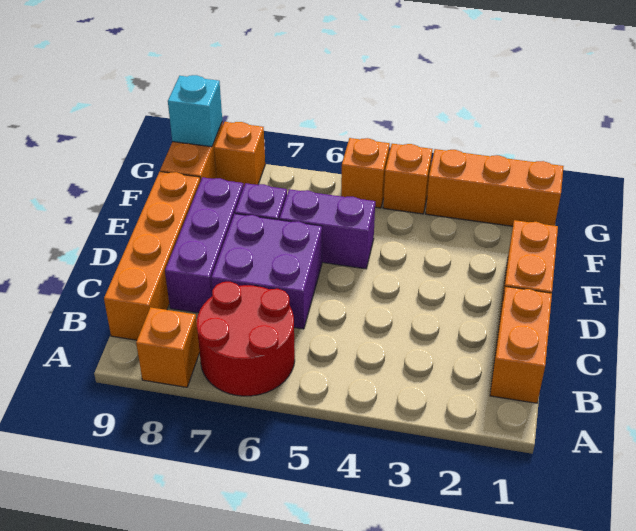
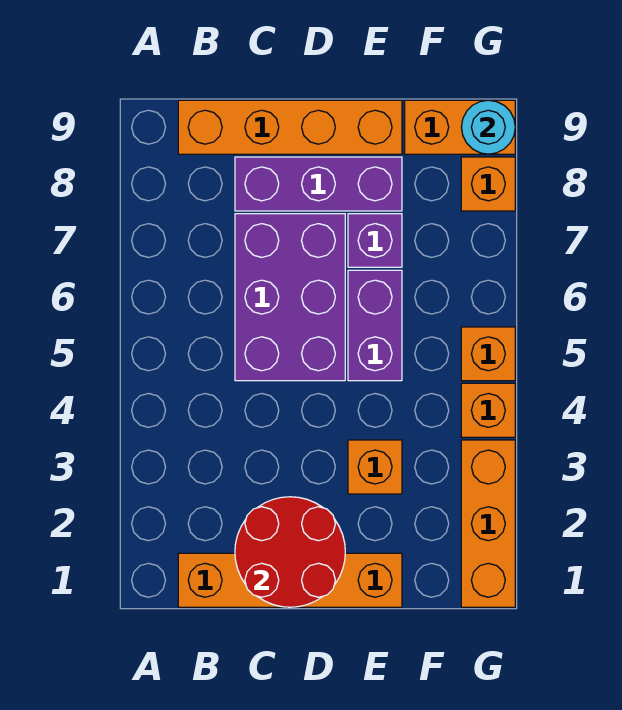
red round brick A6:B7 level 1 -> red round brick C1:D2 level 2
orange brick A8 level 1 -> orange brick E3 level 1
purple brick C6:D7 level 1 -> purple brick C5:D7 level 1
cyan brick G9 level 2 -> cyan round brick G9 level 2

